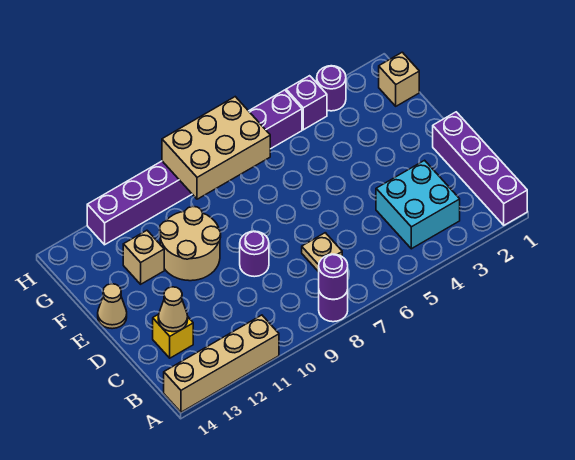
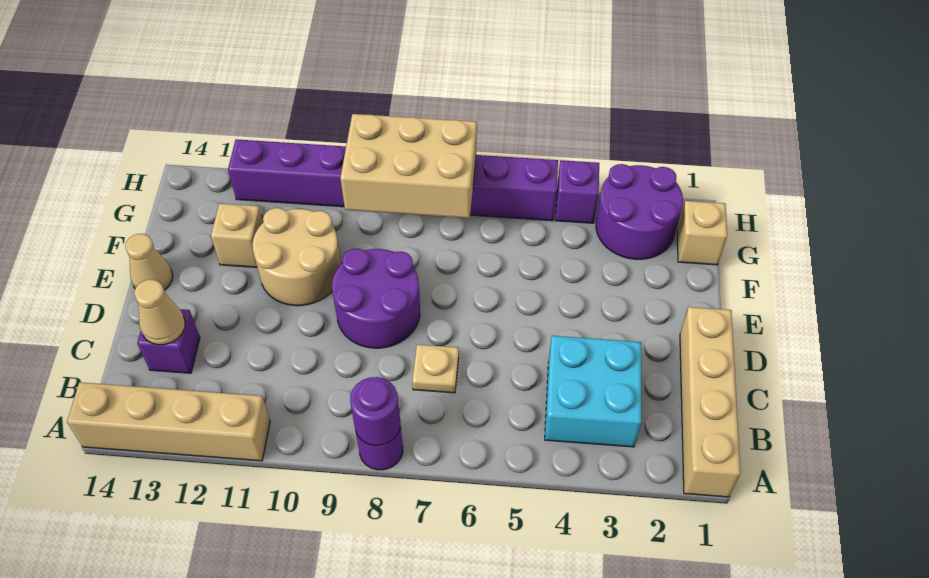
purple brick A1:D1 level 1 -> tan brick A1:D1 level 1
yellow brick C13 level 1 -> purple brick C13 level 1
purple round brick D9 level 1 -> purple round brick D8:E9 level 1
purple round brick H3 level 1 -> purple round brick G2:H3 level 1

